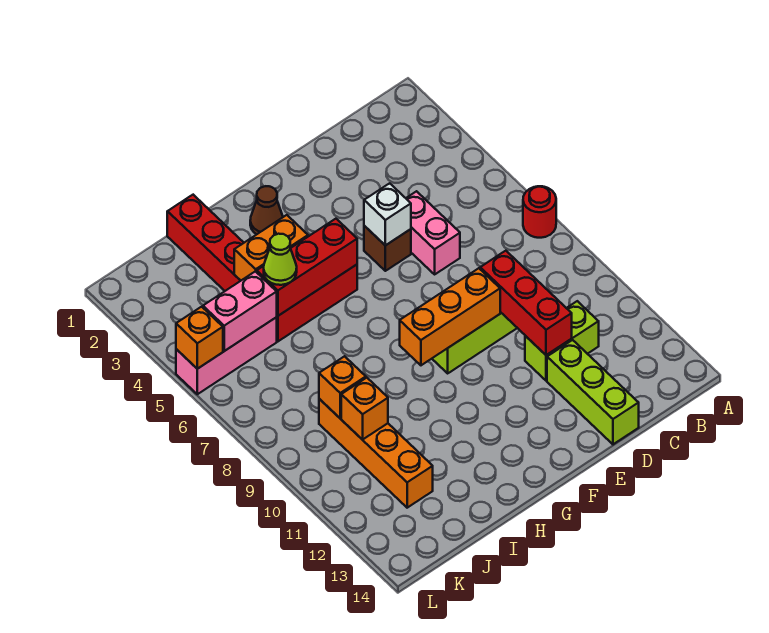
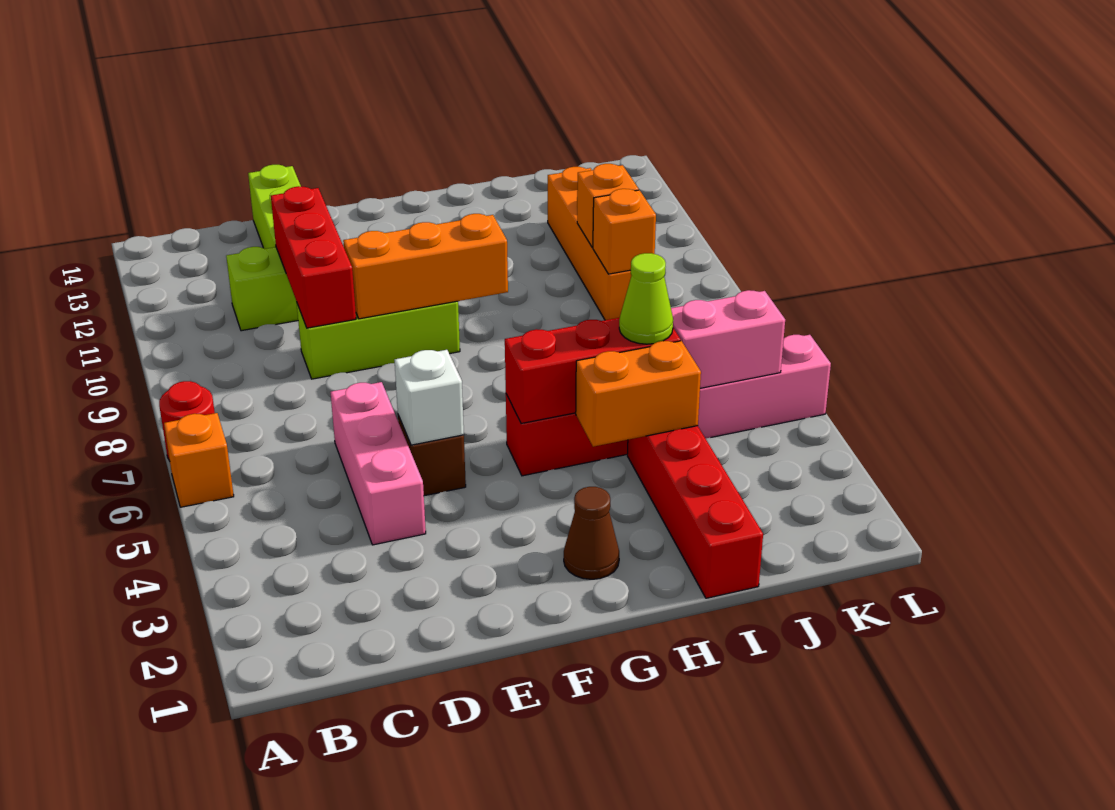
pink brick D5:D6 level 1 -> pink brick D4:D6 level 1
orange brick L5 level 2 -> orange brick A6 level 1

